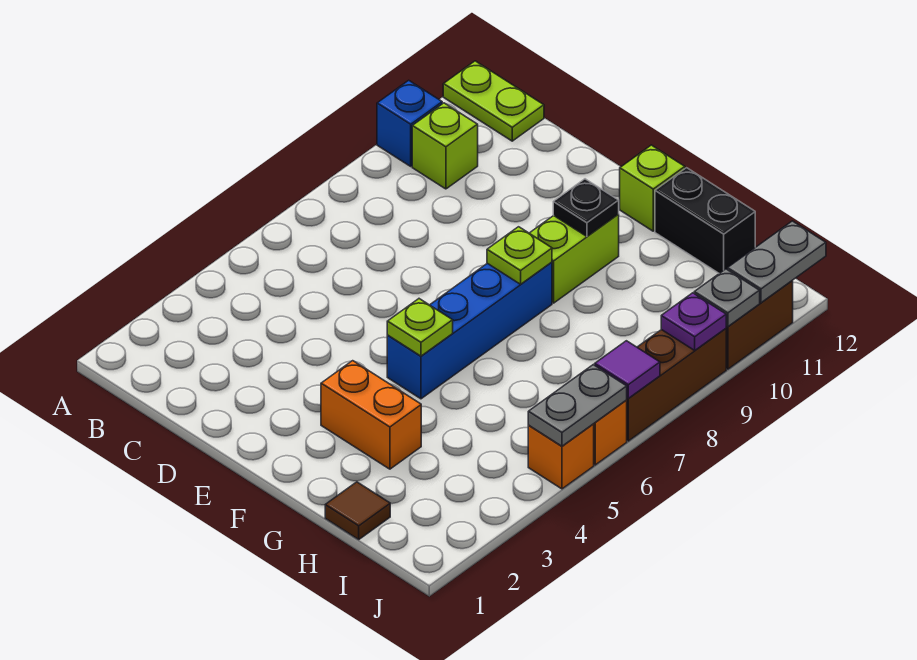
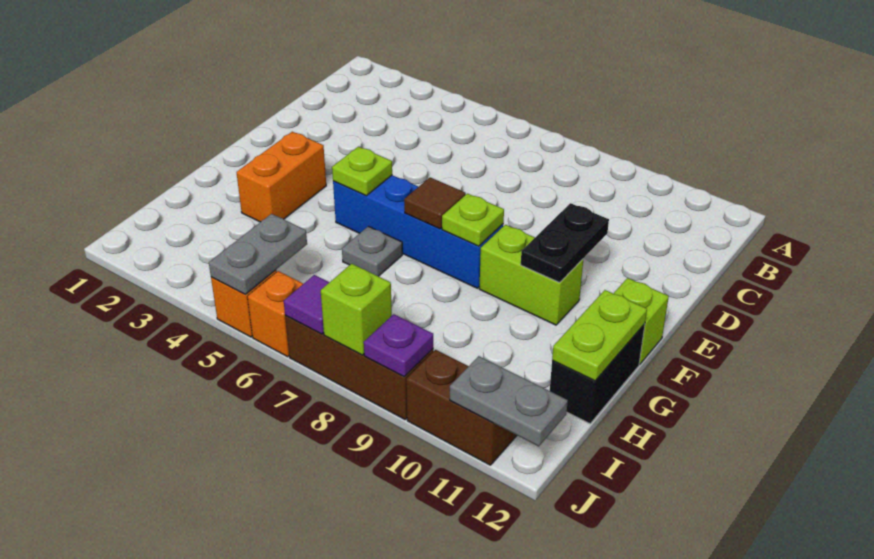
blue brick A10 level 1 -> none
lime plate A12:B12 level 1 -> lime plate G12:H12 level 2
lime brick B10 level 1 -> lime brick J8 level 2
black plate F10 level 2 -> black plate E10:F10 level 2
brown tile H1 level 1 -> brown tile F7 level 2
grey plate J5:J6 level 2 -> grey plate I5:J5 level 2
grey plate J10 level 2 -> grey plate G6 level 1

